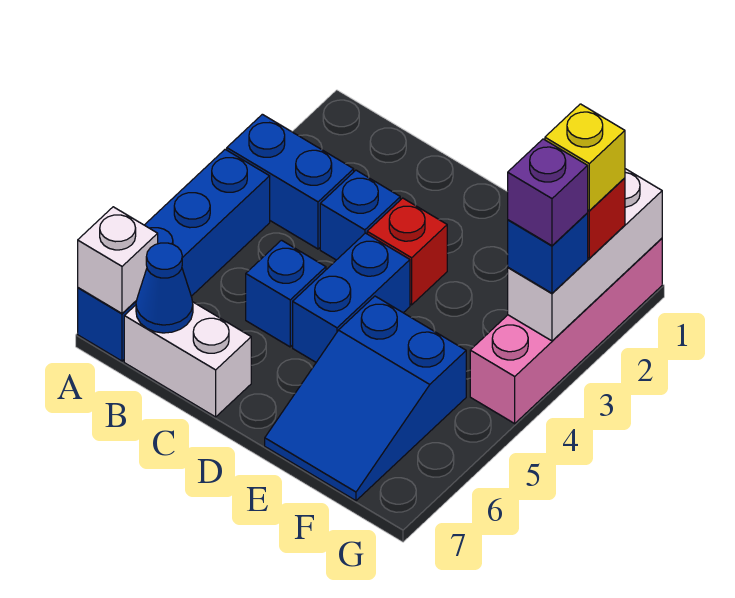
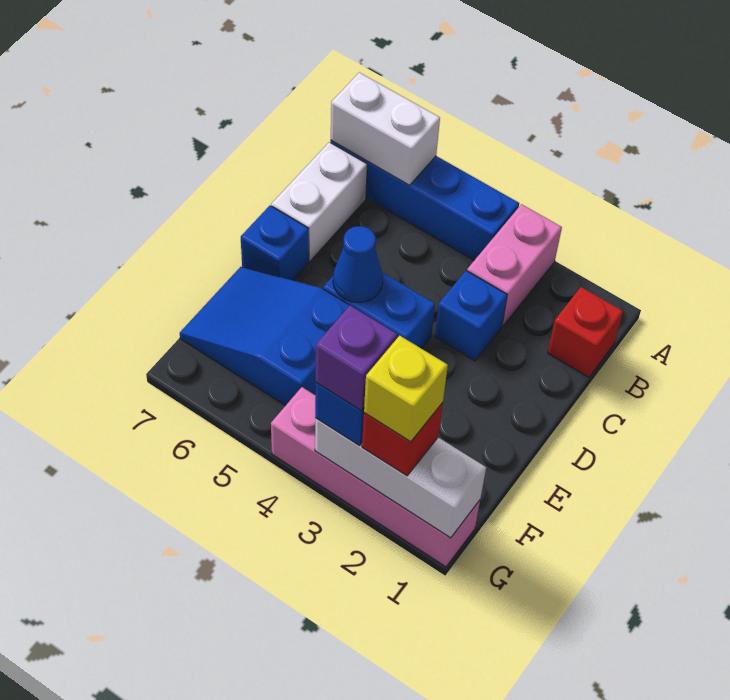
blue brick A3:B3 level 1 -> pink brick A3:B3 level 1
white brick A7 level 2 -> white brick A6:A7 level 2
blue cone B7 level 2 -> blue cone D5 level 2
blue brick C5 level 1 -> blue brick D7 level 1
red brick D3 level 1 -> red brick B1 level 1

